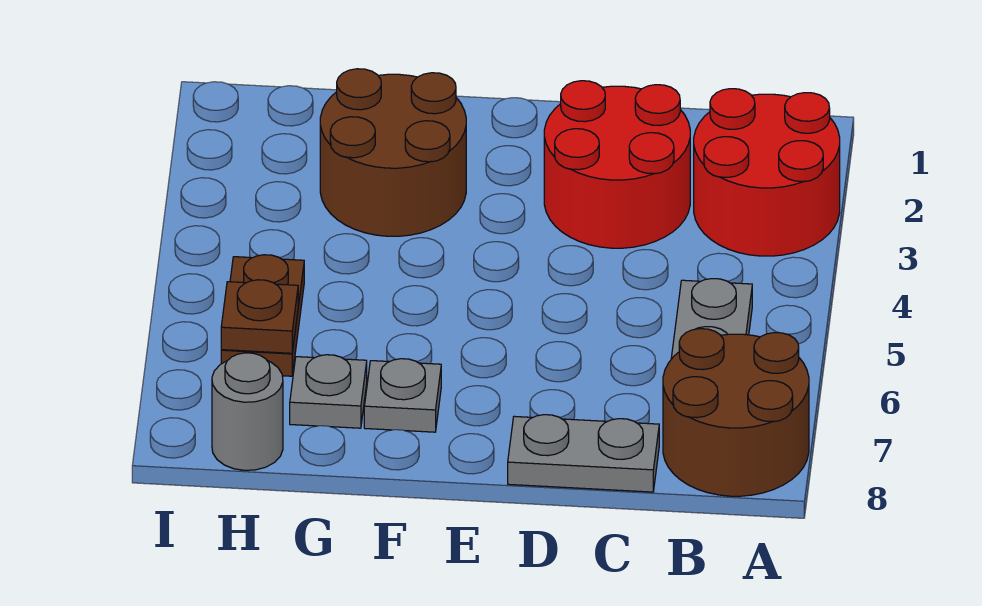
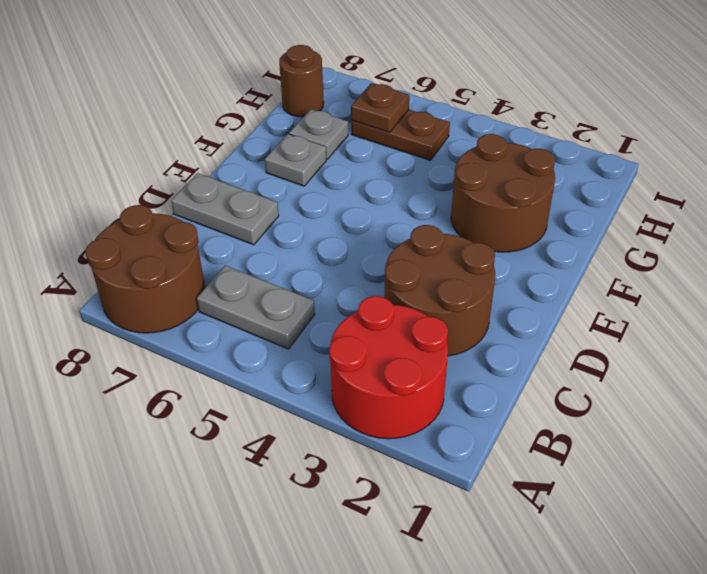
red round brick C2:D3 level 1 -> brown round brick C2:D3 level 1
grey plate C8:D8 level 1 -> grey plate D7:D8 level 1
grey round brick H8 level 1 -> brown round brick H8 level 1

